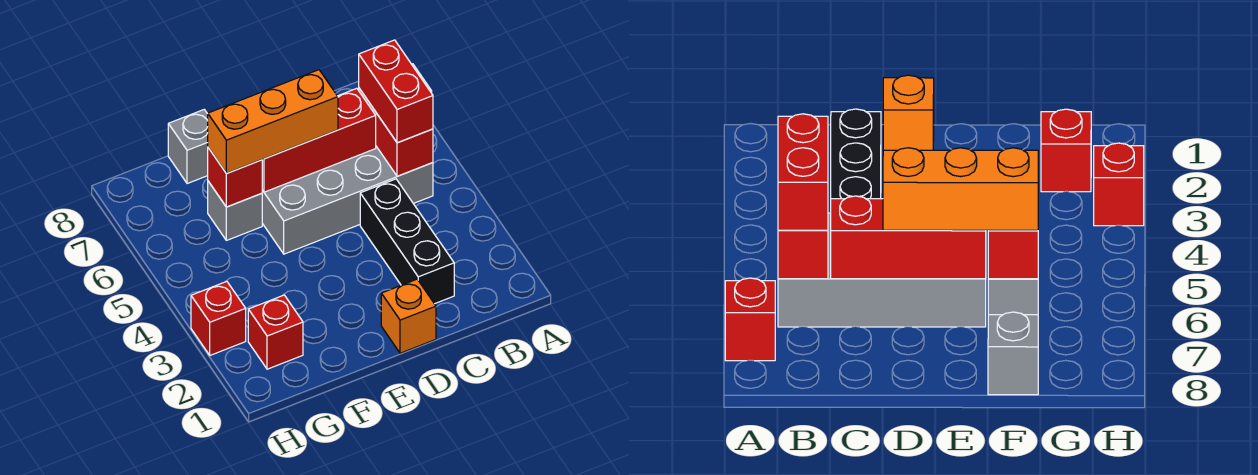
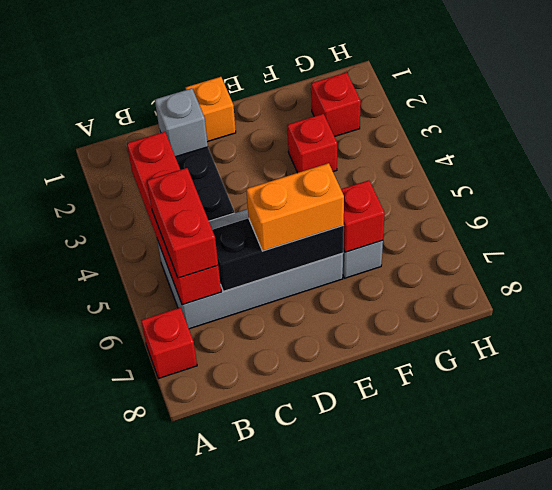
red brick B5:B6 level 2 -> red brick B3:B6 level 2
red brick C6:E6 level 2 -> black brick C6:E6 level 2
orange brick D6:F6 level 3 -> orange brick D6:E6 level 3
grey brick F8 level 1 -> grey brick C2 level 2
red brick H3 level 1 -> red brick F3 level 1

